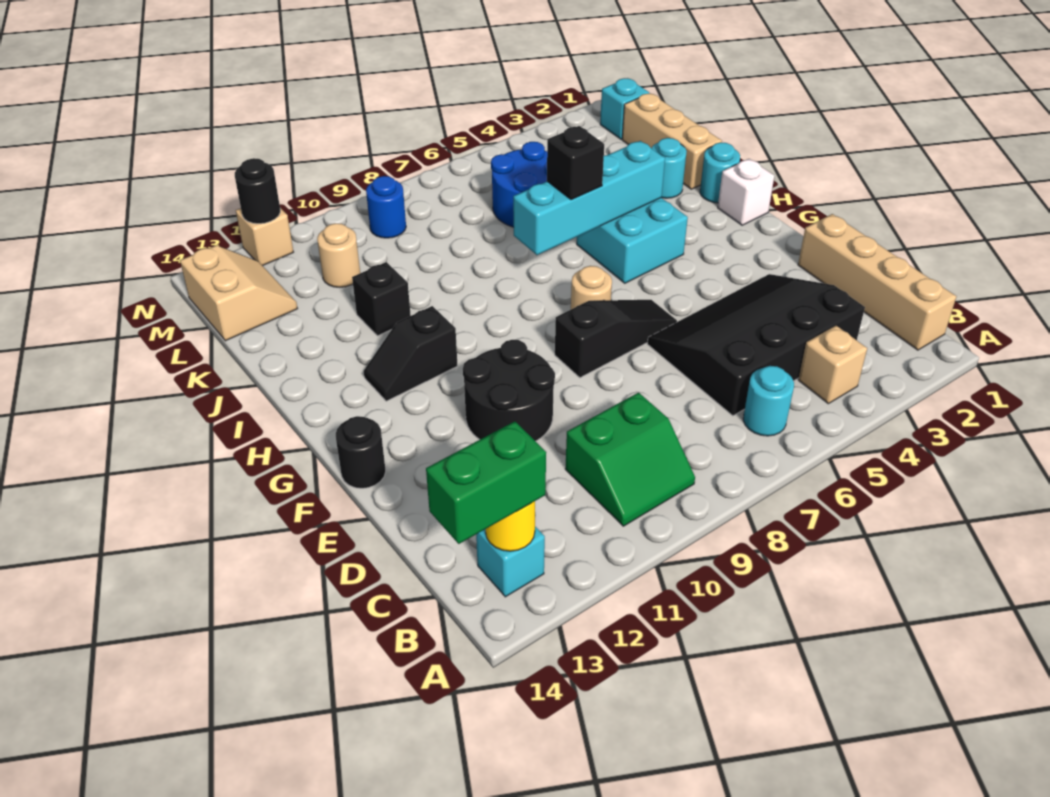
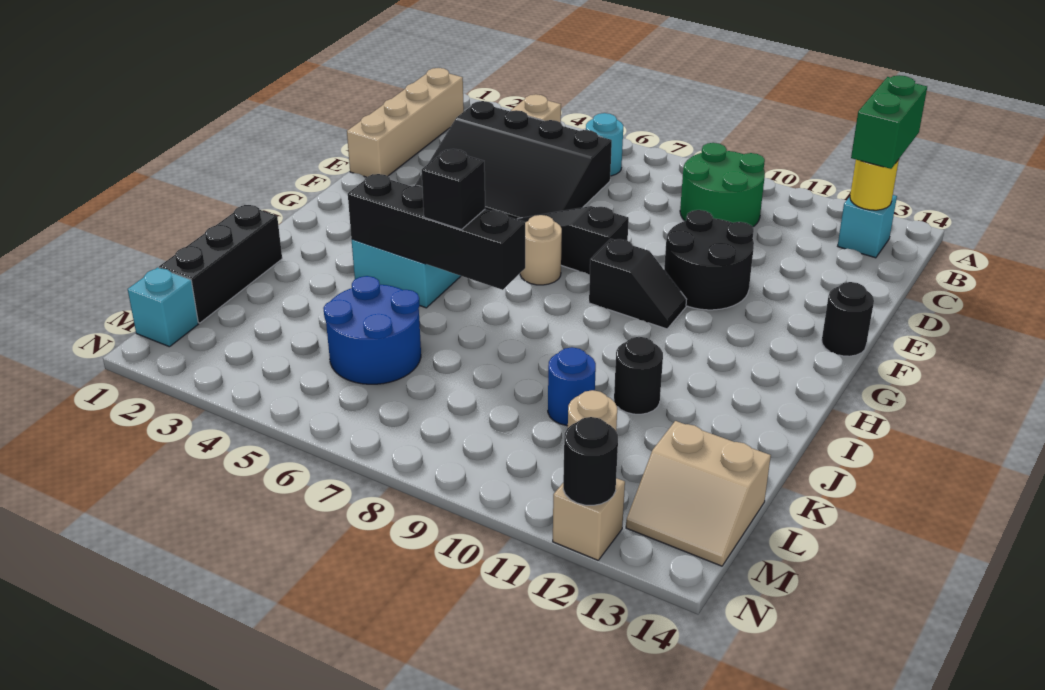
green slope B9:C10 level 1 top C -> green round brick B9:C10 level 1
green brick B13:B14 level 3 -> green brick A13:B13 level 3
white brick H1 level 1 -> none
black slope H11:H12 level 1 top 11 -> black slope G9:G10 level 1 top 9
cyan round brick I1 level 1 -> none
cyan brick I4:I7 level 2 -> black brick I4:I7 level 2
tan brick J1:L1 level 1 -> black brick J1:L1 level 1
cyan round brick J2 level 1 -> none
black brick J11 level 1 -> black round brick J11 level 1
tan slope L13:M14 level 1 top 14 -> tan slope L13:M14 level 1 top L
blue round brick M9 level 1 -> blue round brick K10 level 1

